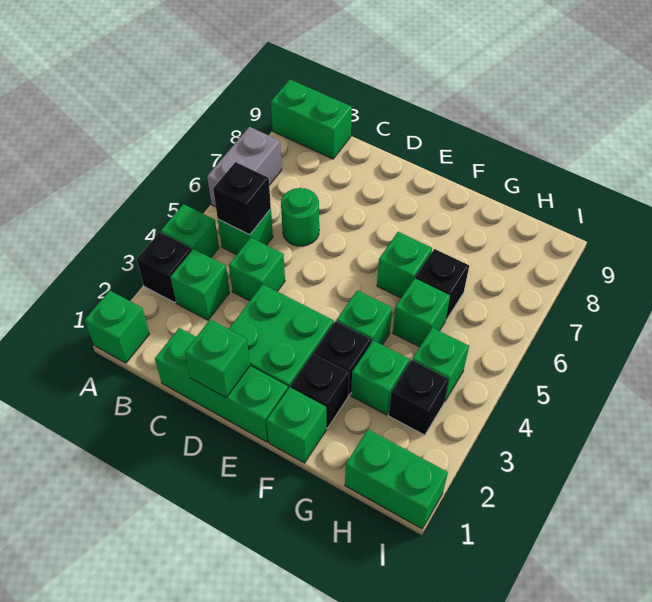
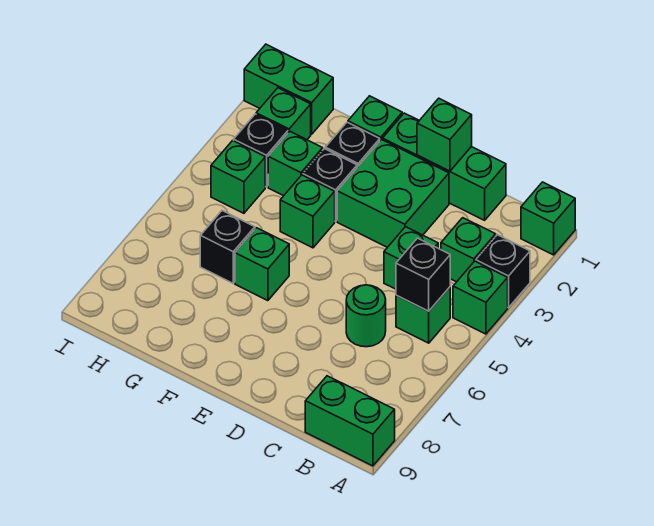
grey brick A6:A7 level 1 -> none
green brick G5 level 1 -> green brick H2 level 1

